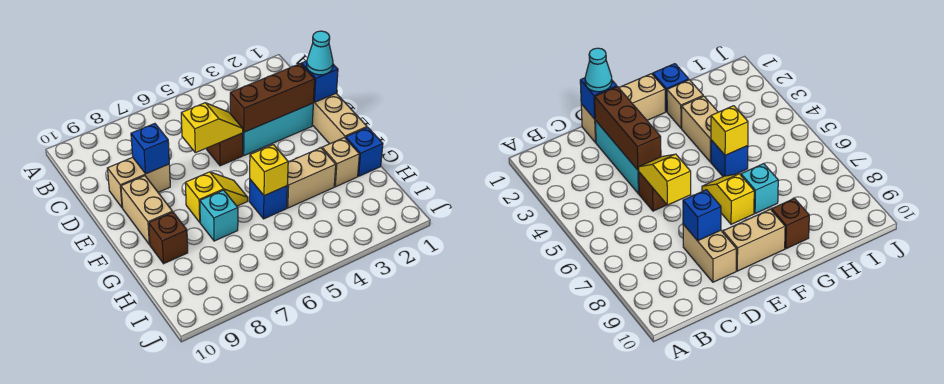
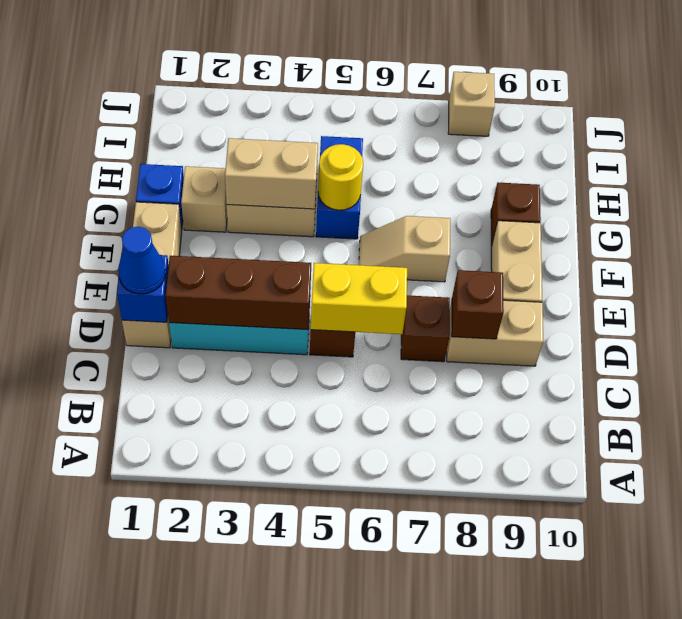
cyan cone D1 level 3 -> blue cone D1 level 3
yellow slope D5:D6 level 2 top 6 -> yellow brick D5:D6 level 2
none -> brown brick D7 level 1
blue brick D8 level 2 -> brown brick D8 level 2
yellow slope F6:F7 level 1 top 7 -> tan slope F6:F7 level 1 top 7
none -> tan brick G3:G4 level 2
blue brick G5 level 1 -> blue brick G5:H5 level 1
yellow brick G5 level 2 -> yellow round brick G5 level 2
cyan brick G7 level 1 -> none
none -> tan brick J8 level 1

